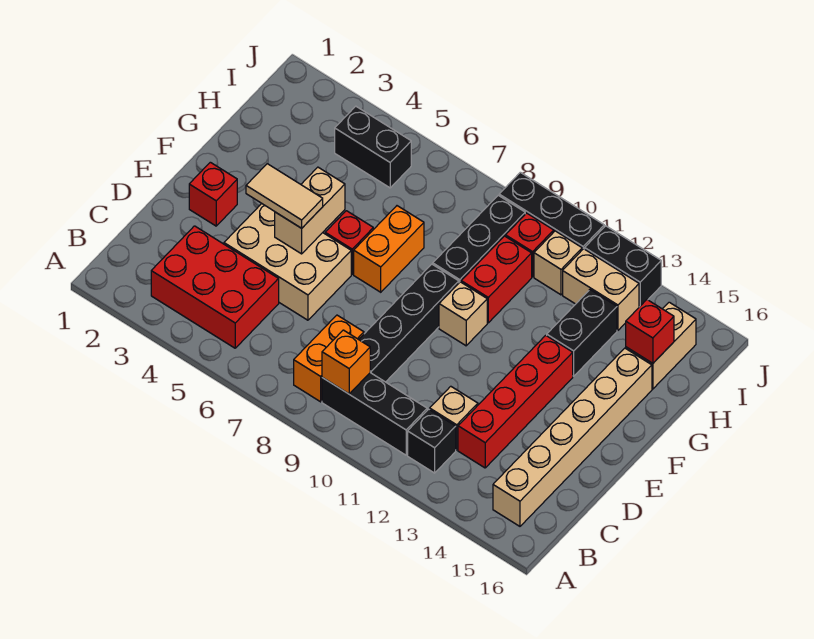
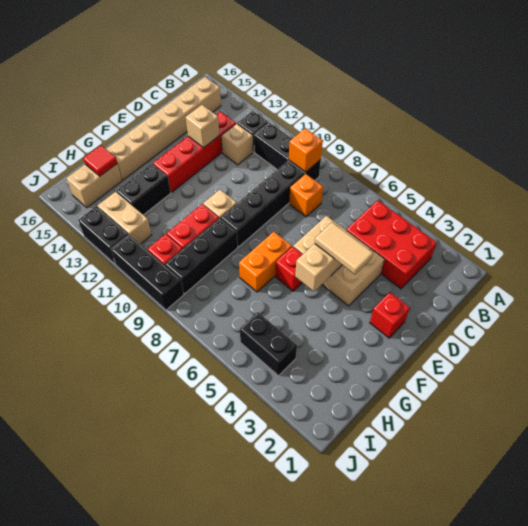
orange brick B8:C8 level 1 -> orange brick C8 level 1
red brick H15 level 2 -> red tile H15 level 2
tan brick I11 level 1 -> tan brick D13 level 2

